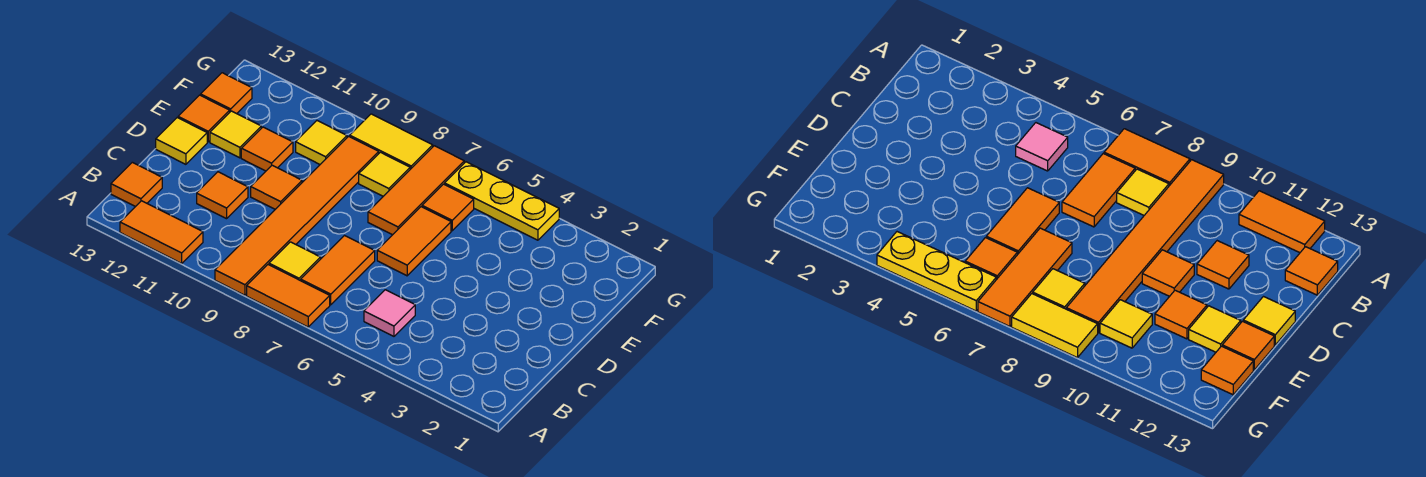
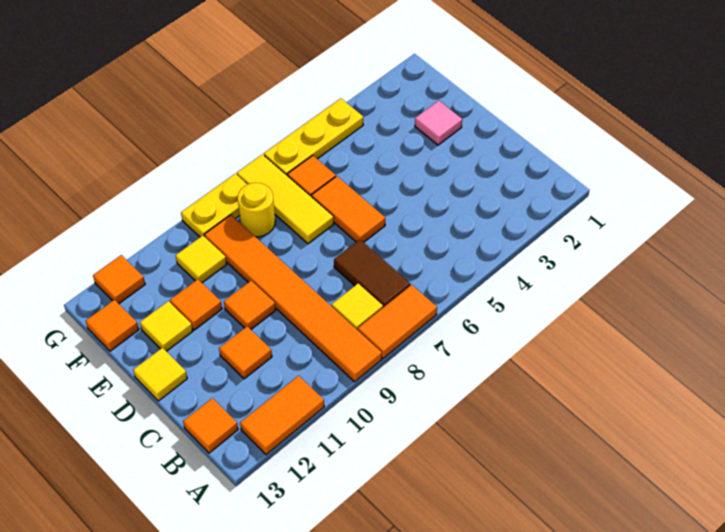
pink tile B5 level 1 -> pink tile E2 level 1
orange tile B7:C7 level 1 -> brown tile B7:C7 level 1
orange tile E7:G7 level 1 -> yellow tile E7:G7 level 1
orange tile E13 level 1 -> orange tile G12 level 1
yellow tile F8 level 1 -> yellow round brick F8 level 1
yellow tile G8:G9 level 1 -> yellow plate G8:G9 level 1

